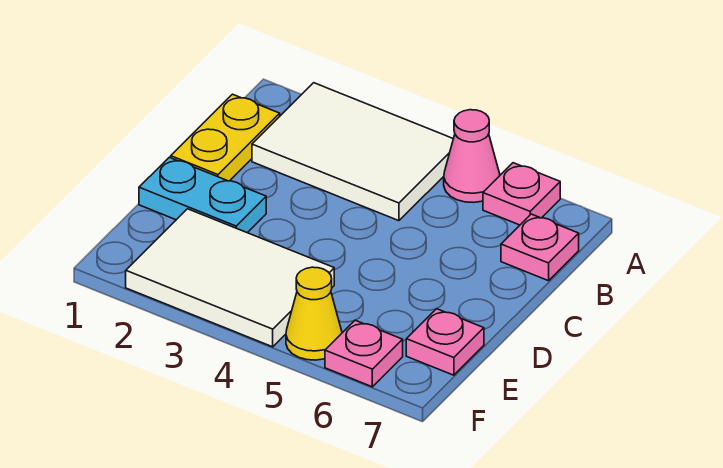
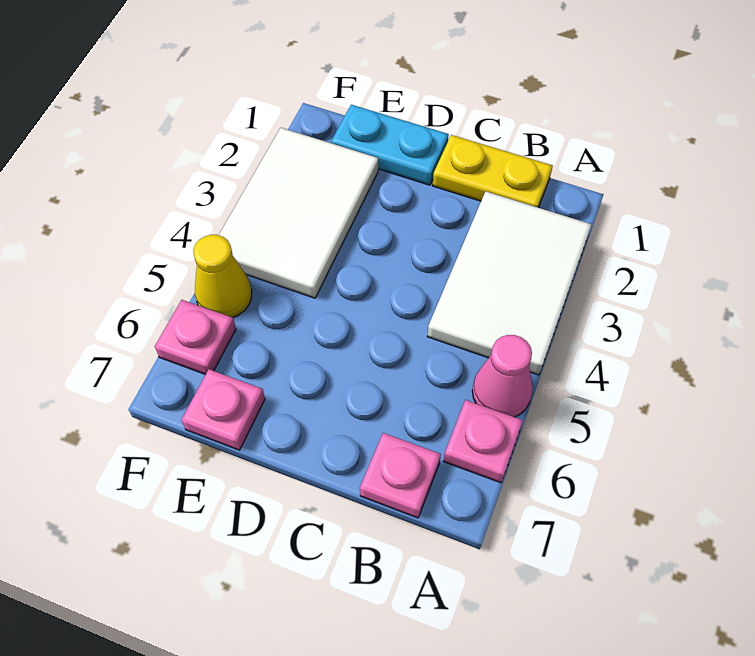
cyan plate D1:D2 level 1 -> cyan plate D1:E1 level 1

